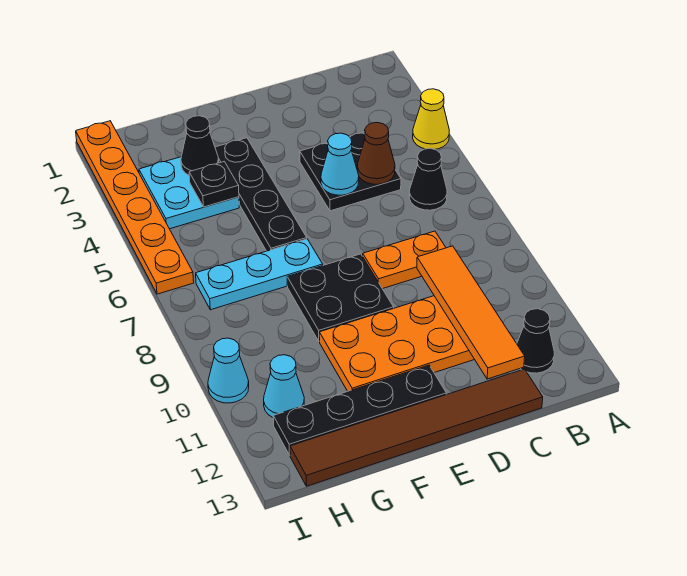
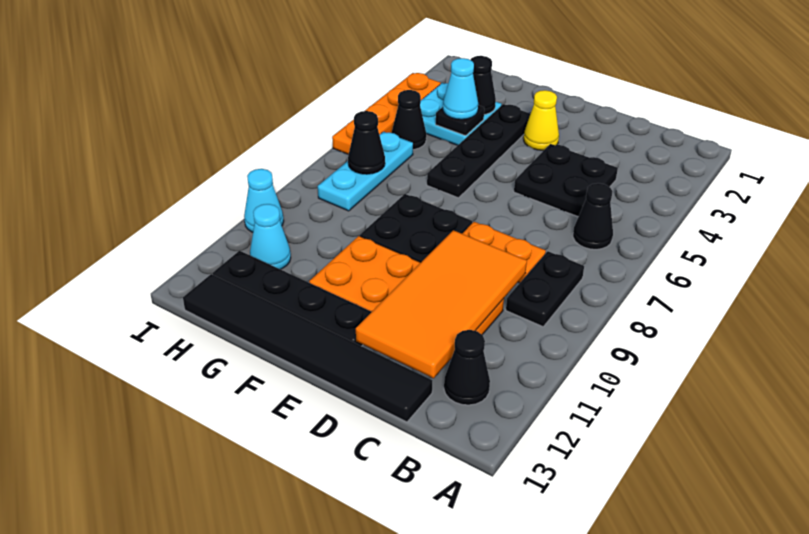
yellow cone A4 level 1 -> yellow cone E3 level 1
none -> black plate B8:B9 level 1
brown cone C5 level 2 -> none
orange tile C9:C12 level 2 -> orange tile C9:D12 level 2
brown tile C13:H13 level 1 -> black tile C13:H13 level 1
cyan cone D5 level 2 -> cyan cone G4 level 3
cyan plate F7:H7 level 1 -> cyan plate H6:H8 level 1
none -> black cone H5 level 1
none -> black cone H7 level 2
orange plate I1:I6 level 1 -> orange plate I3:I6 level 1

